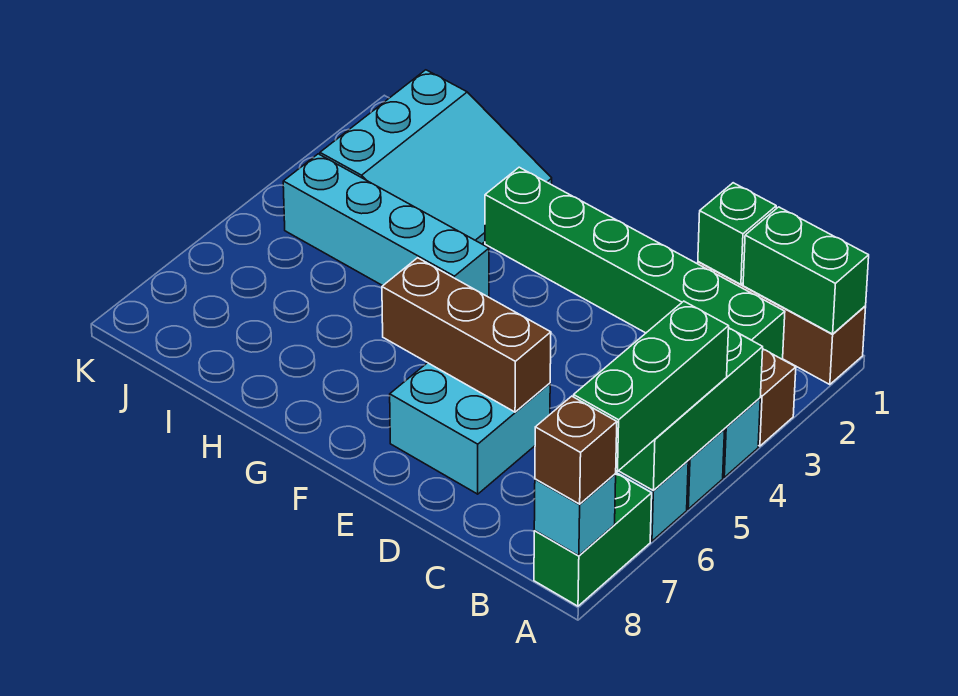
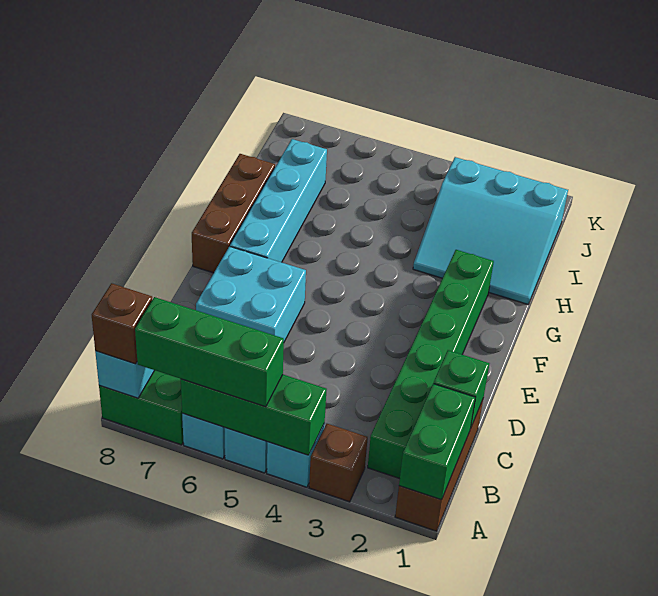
brown brick D6:F6 level 2 -> brown brick F8:H8 level 1
cyan brick G4:J4 level 1 -> cyan brick F7:I7 level 1

